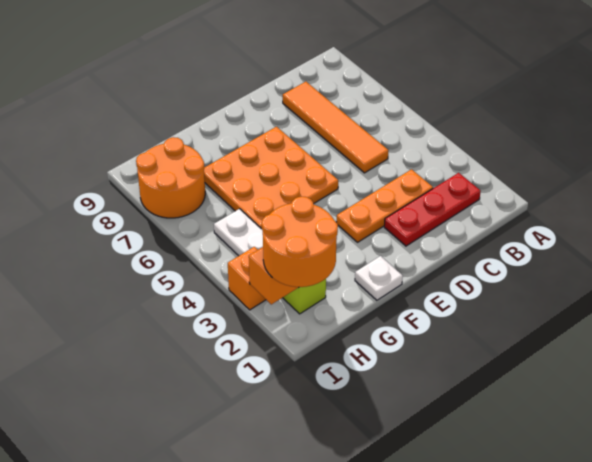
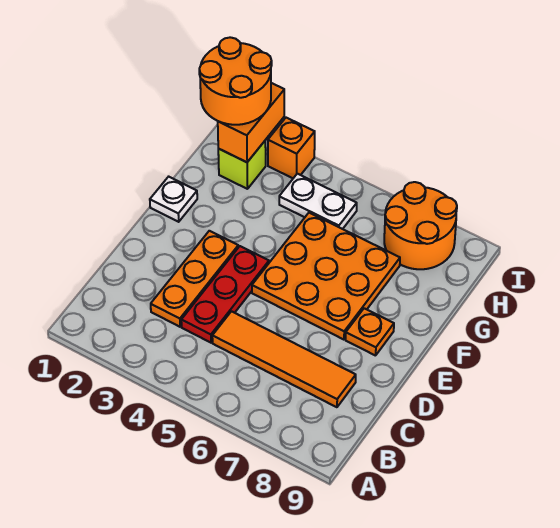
red plate B2:D2 level 1 -> red plate C4:E4 level 1
none -> orange plate E8 level 1

